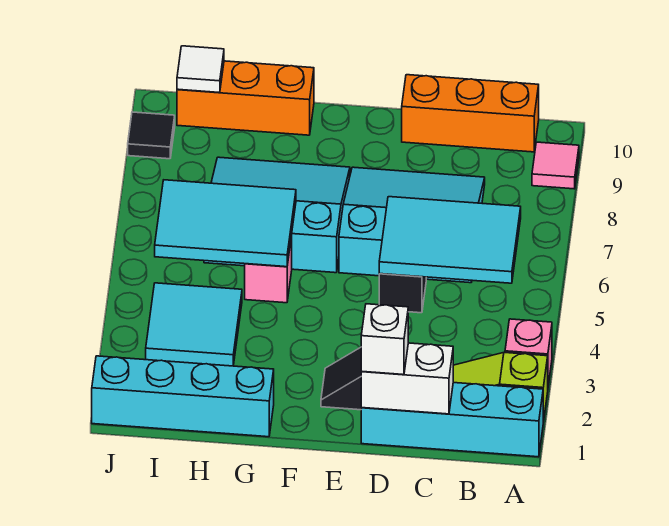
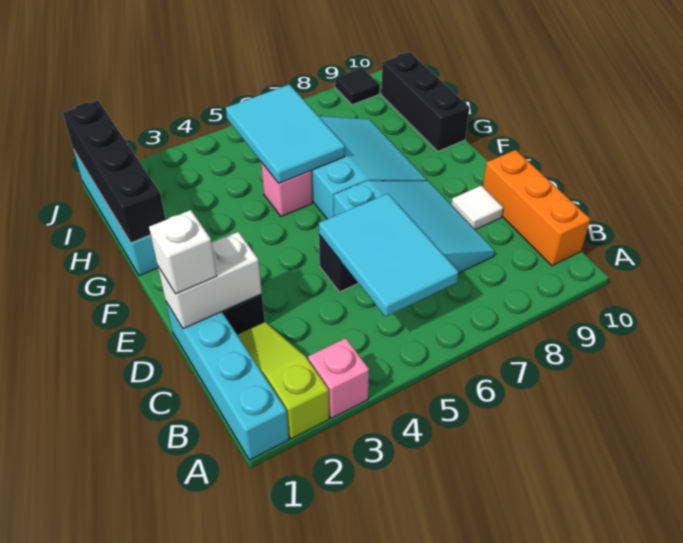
pink tile A9 level 1 -> none
white brick C1:D1 level 2 -> white brick D1:D2 level 2
none -> black brick G1:J1 level 2
orange brick G10:I10 level 1 -> black brick G10:I10 level 1
cyan tile H3:I4 level 1 -> none
white tile I10 level 2 -> white tile D9 level 1

